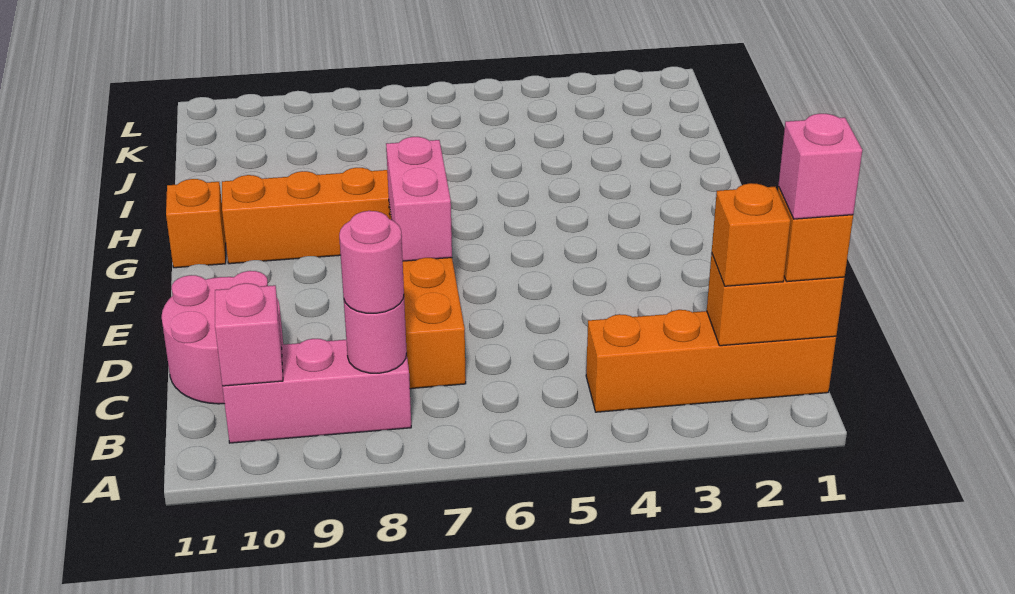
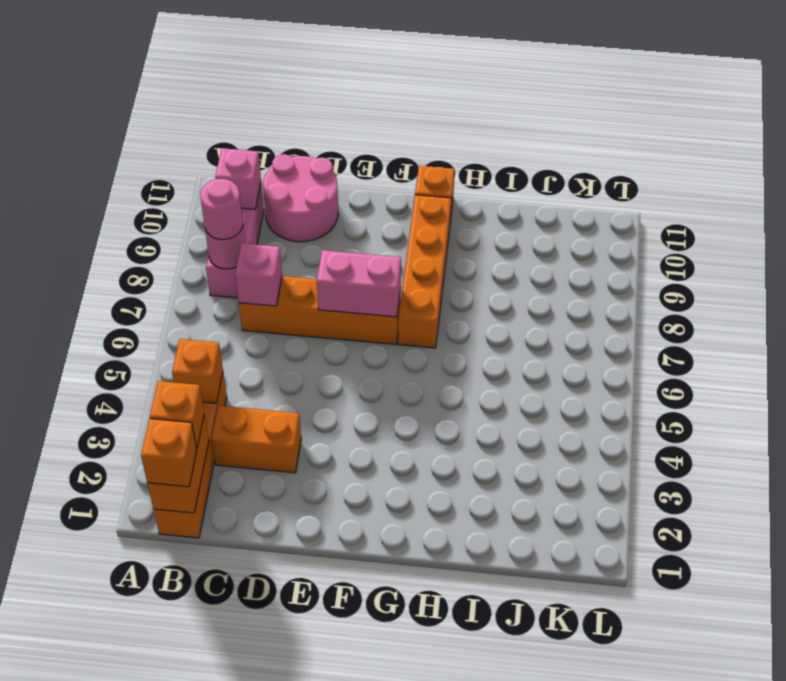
pink brick B1 level 4 -> pink brick C7 level 2
none -> orange brick B4 level 2
none -> orange brick C3:D3 level 1

